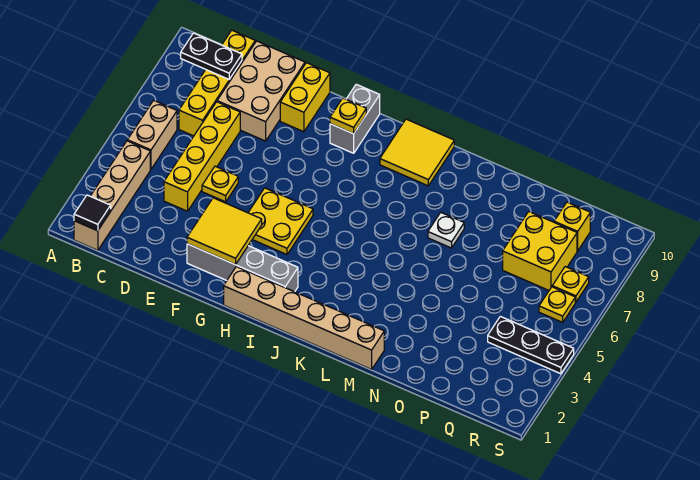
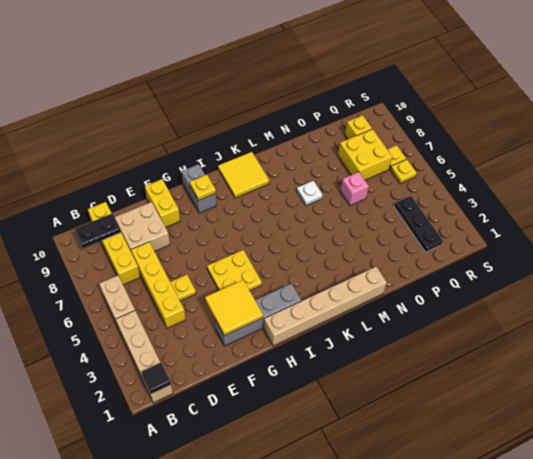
tan brick D8:E10 level 1 -> tan brick D8:E9 level 1
none -> pink brick O6 level 1
black plate Q4:S4 level 1 -> black plate Q2:Q4 level 1

